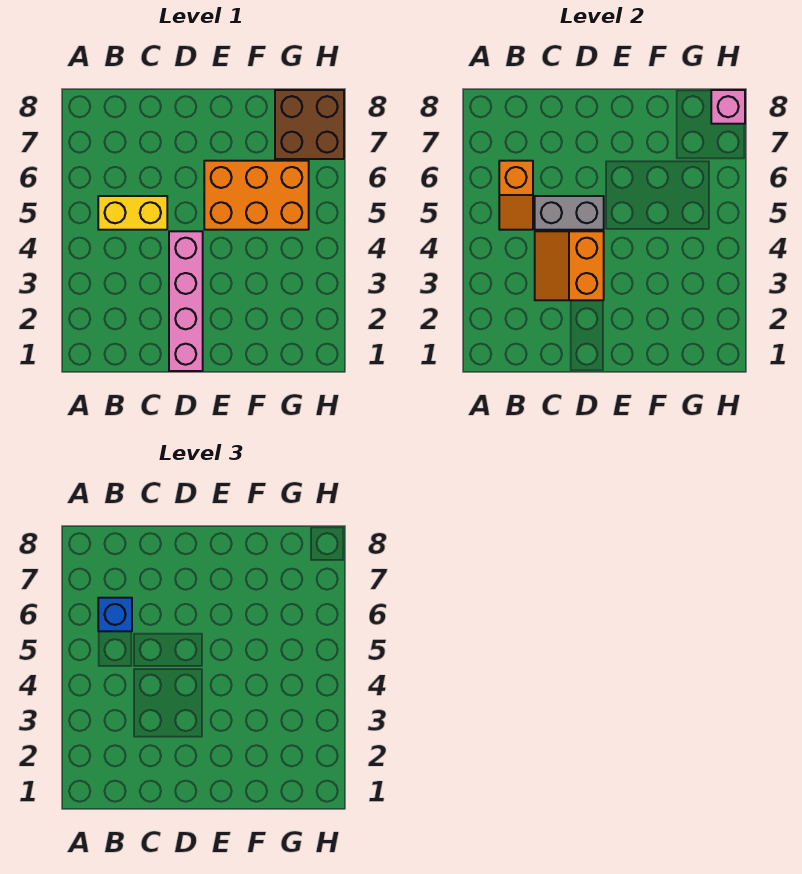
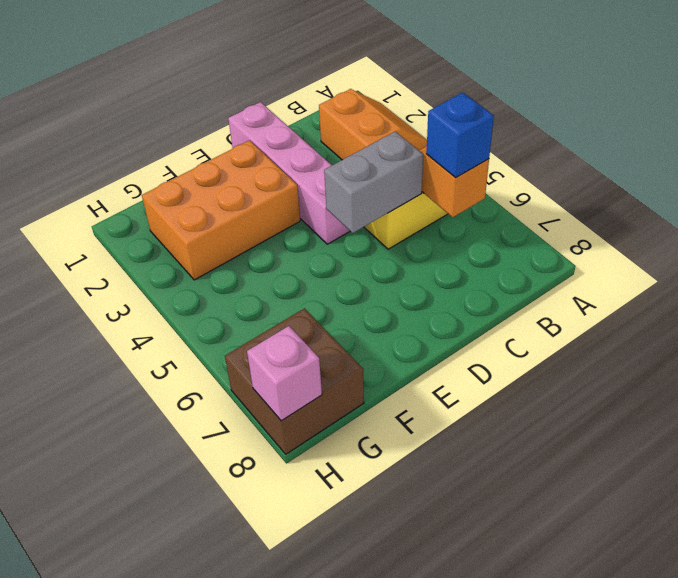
orange slope C3:D4 level 2 top D -> orange slope A2:B3 level 1 top B
orange brick E5:G6 level 1 -> orange brick E2:G3 level 1

